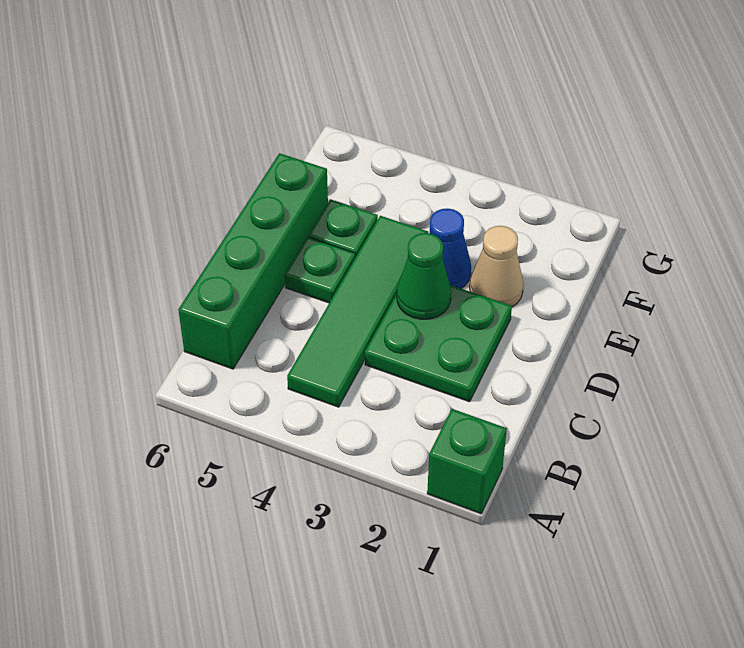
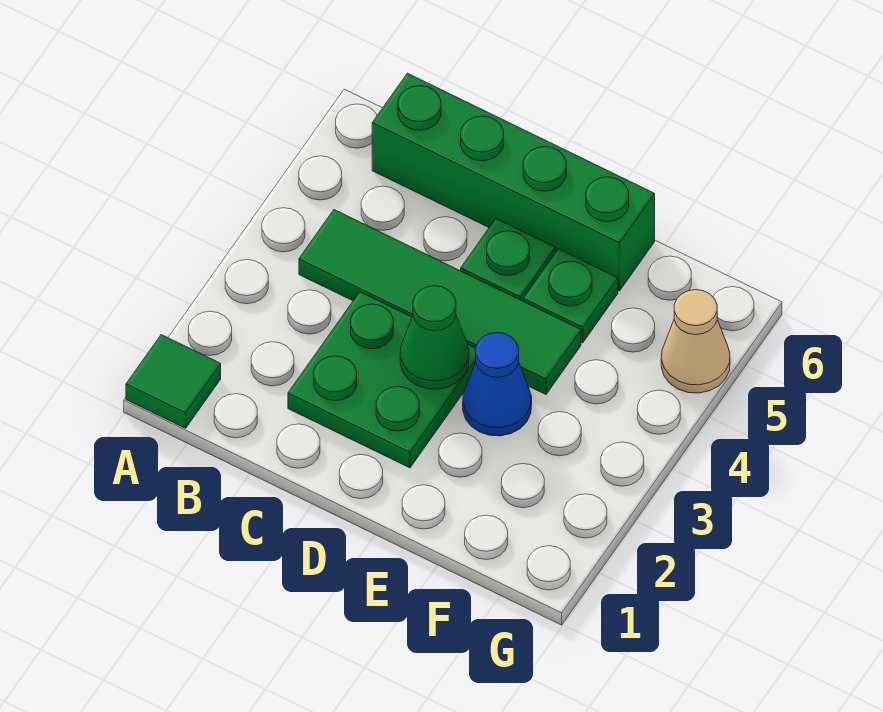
green brick A1 level 1 -> green tile A1 level 1
tan cone E2 level 1 -> tan cone G5 level 1

